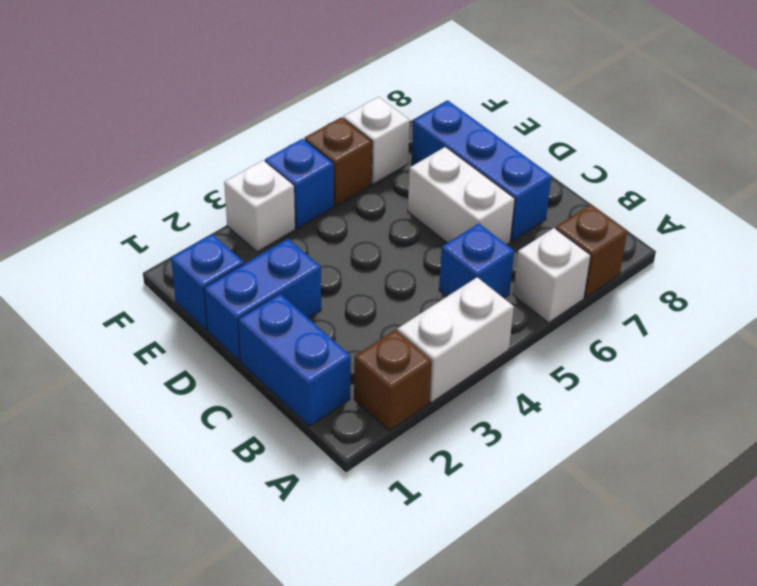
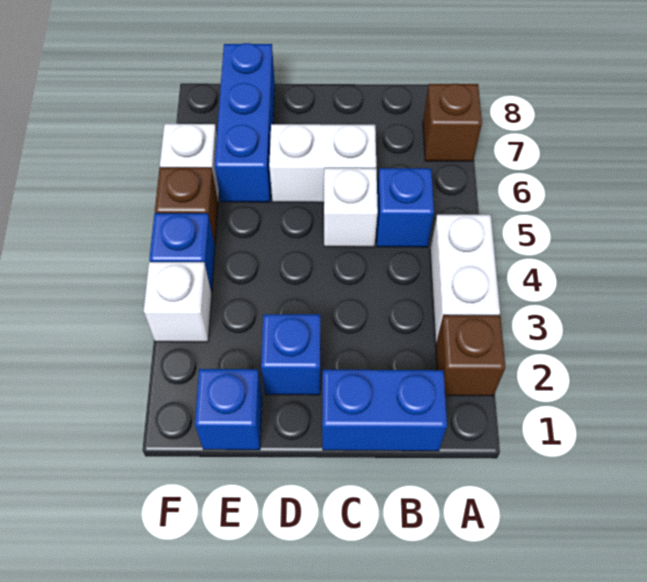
white brick A6 level 1 -> white brick C5 level 1
blue brick C7:E7 level 1 -> blue brick E6:E8 level 1
blue brick D1:D2 level 1 -> blue brick D2 level 1

